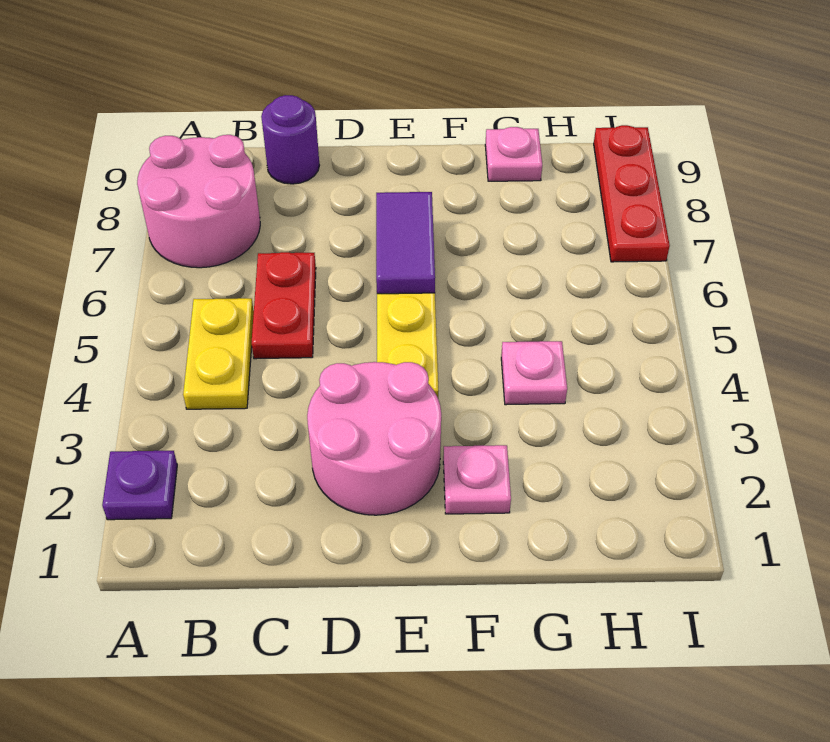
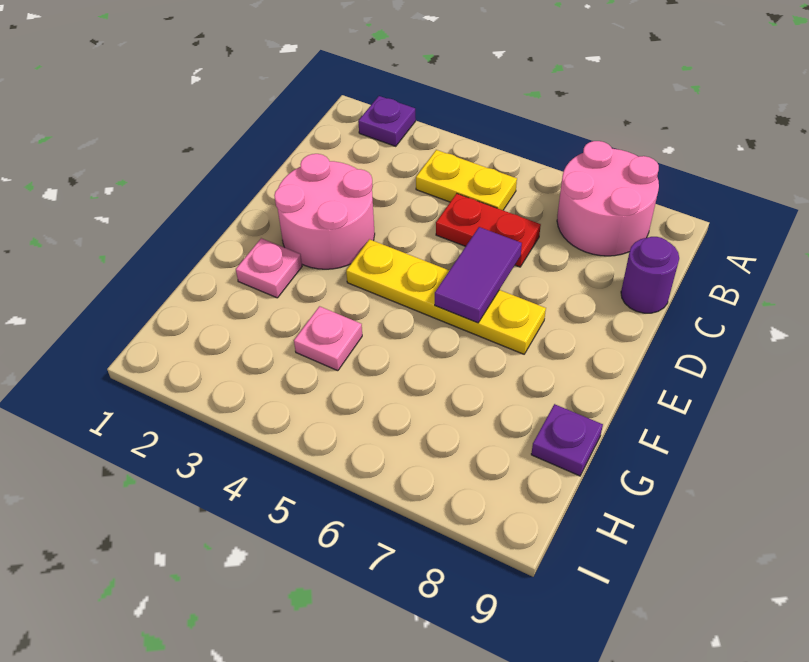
purple tile E6:E7 level 2 -> purple tile D6:E6 level 2
pink plate G9 level 1 -> purple plate G9 level 1
red plate I7:I9 level 1 -> none

